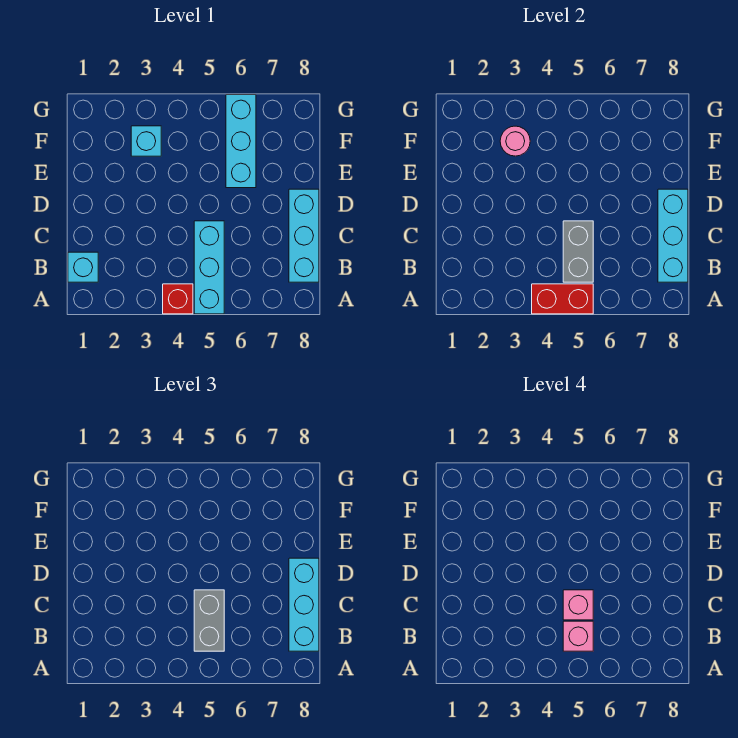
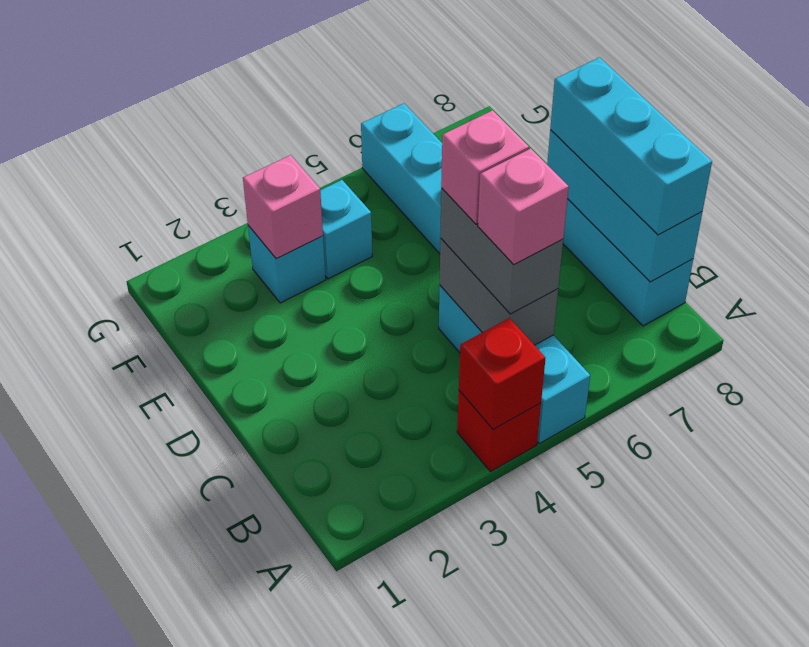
red brick A4:A5 level 2 -> red brick A4 level 2
cyan brick B1 level 1 -> cyan brick F4 level 1
pink round brick F3 level 2 -> pink brick F3 level 2

